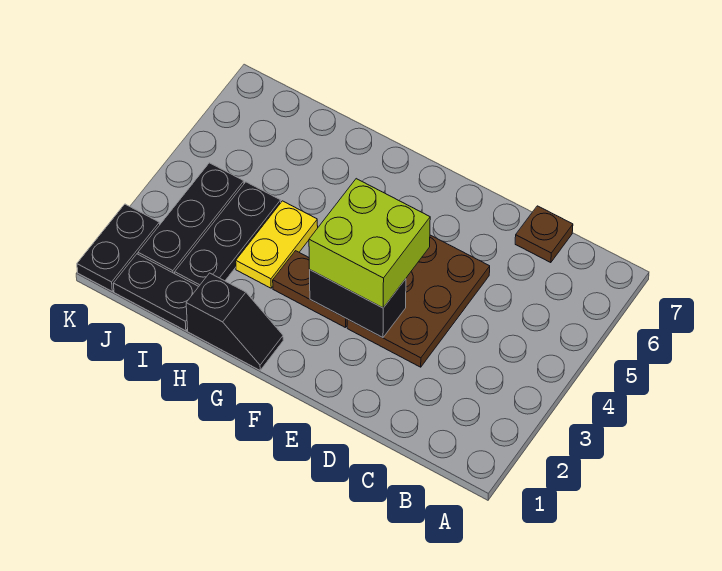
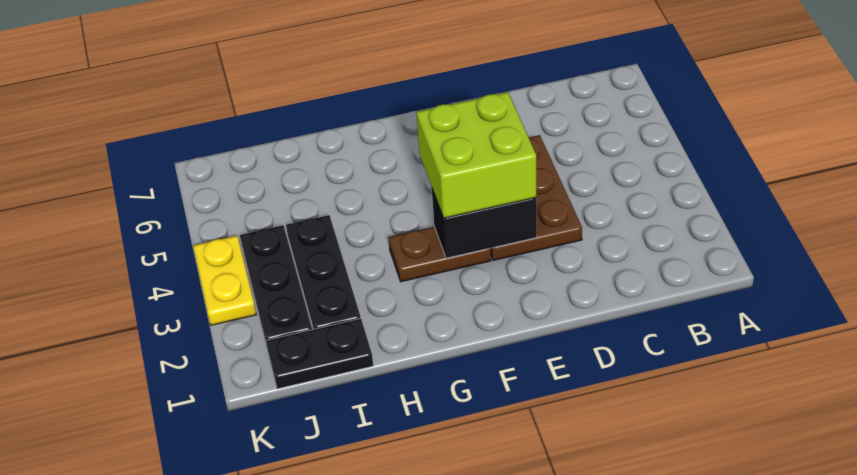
brown plate C7 level 1 -> none
black slope G1:H1 level 1 top H -> none
yellow plate H3:H4 level 1 -> yellow plate K3:K4 level 1
black plate K1:K2 level 1 -> none

